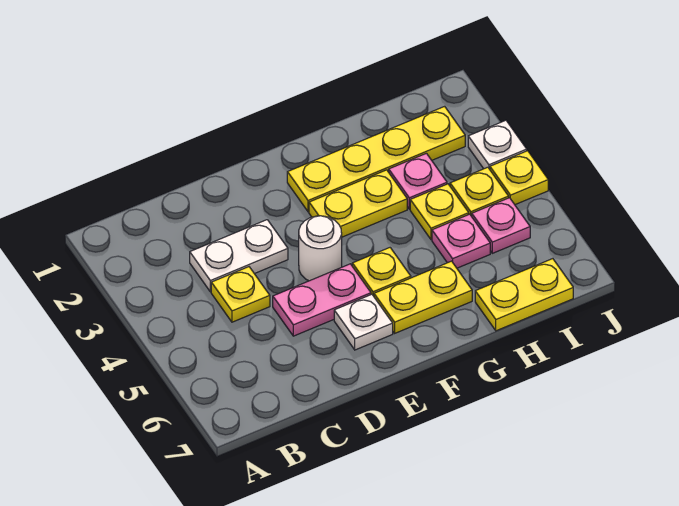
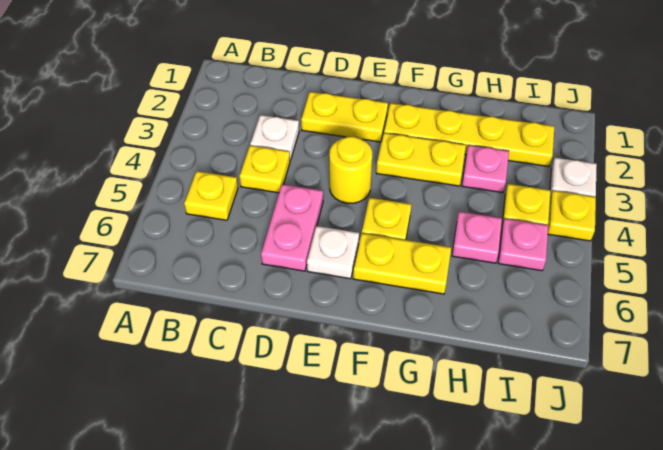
white plate C3:D3 level 1 -> white plate C3 level 1
pink plate D5:E5 level 1 -> pink plate D5:D6 level 1
white round brick E4 level 1 -> yellow round brick E4 level 1
yellow plate H4 level 1 -> yellow plate B5 level 1
yellow plate H7:I7 level 1 -> yellow plate D2:E2 level 1

